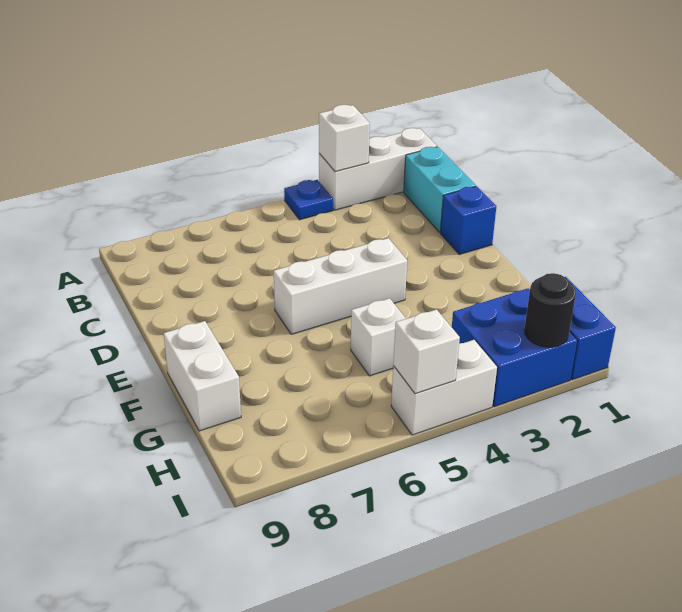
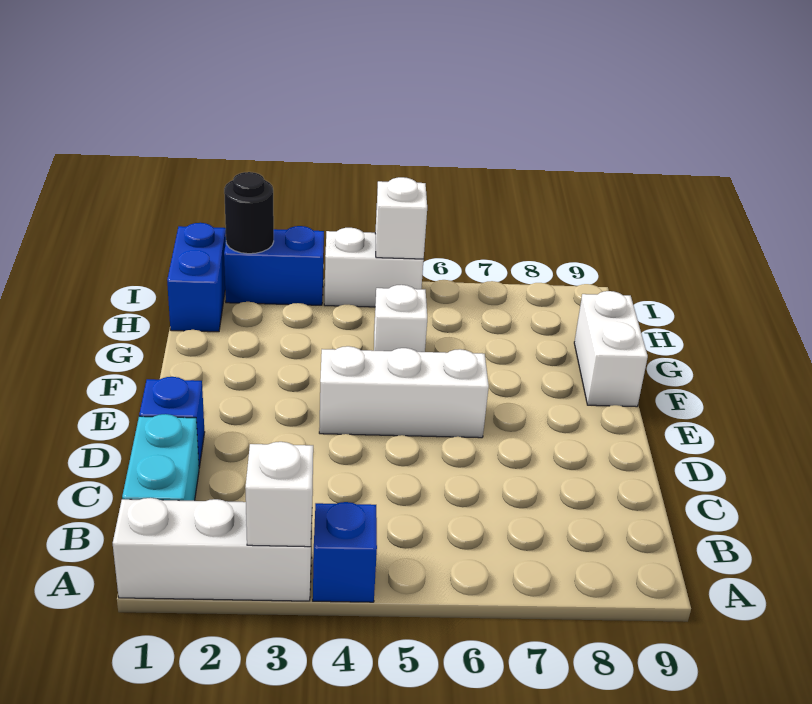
blue plate A4 level 1 -> blue brick A4 level 1
blue brick H2:I3 level 1 -> blue brick I2:I3 level 1

